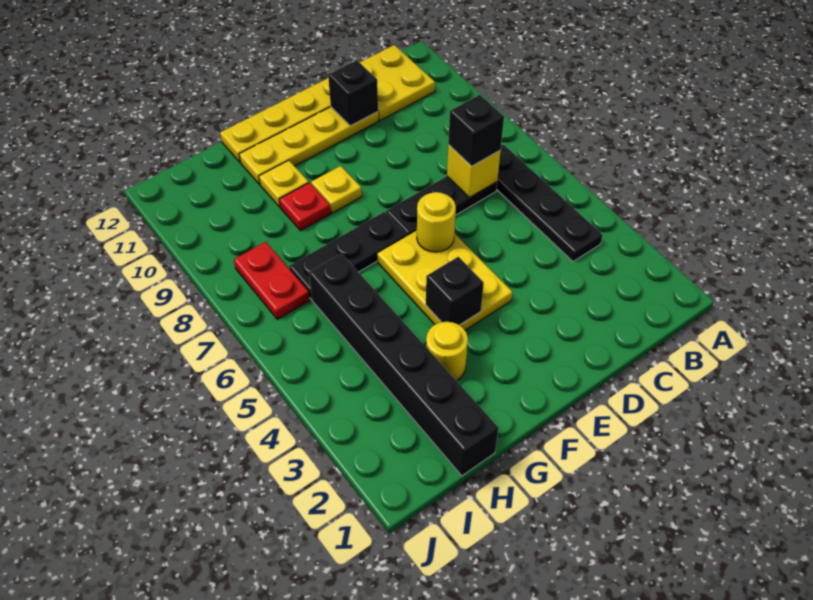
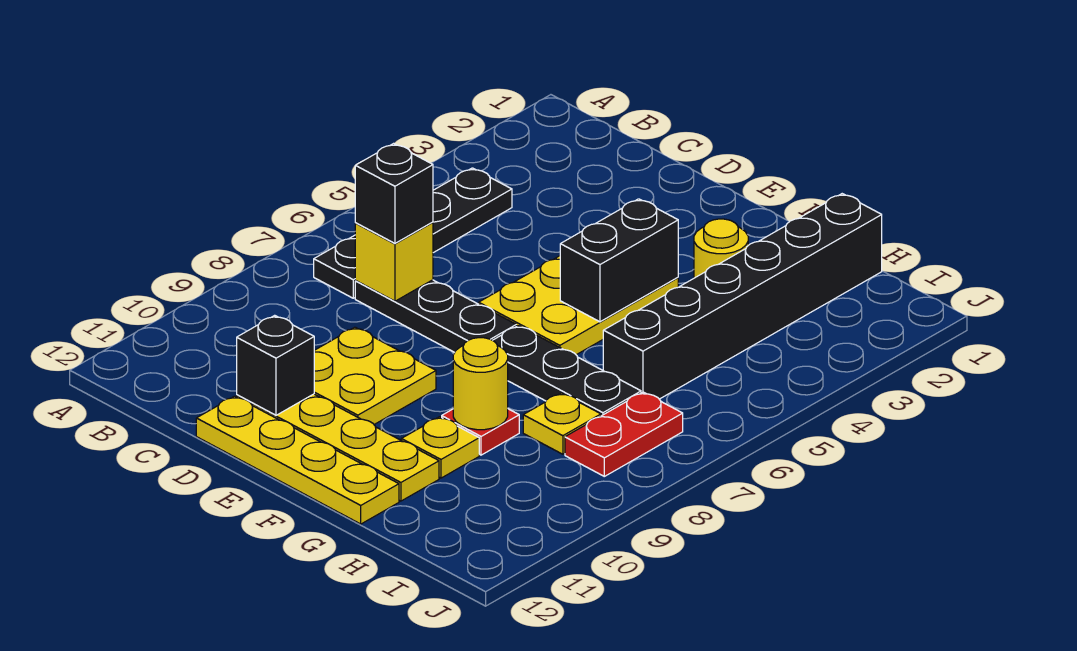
yellow plate B11:C12 level 1 -> yellow plate D9:E10 level 1
yellow round brick E6 level 2 -> yellow round brick G9 level 2
black brick F4 level 2 -> black brick F4:F5 level 2
yellow plate F9 level 1 -> yellow plate H8 level 1

